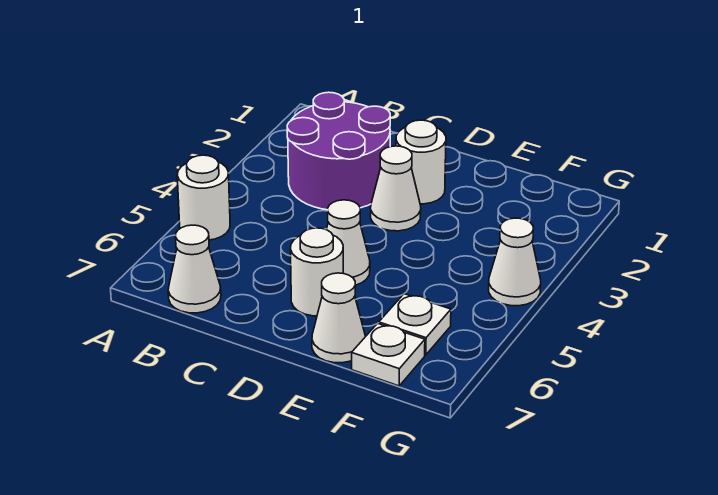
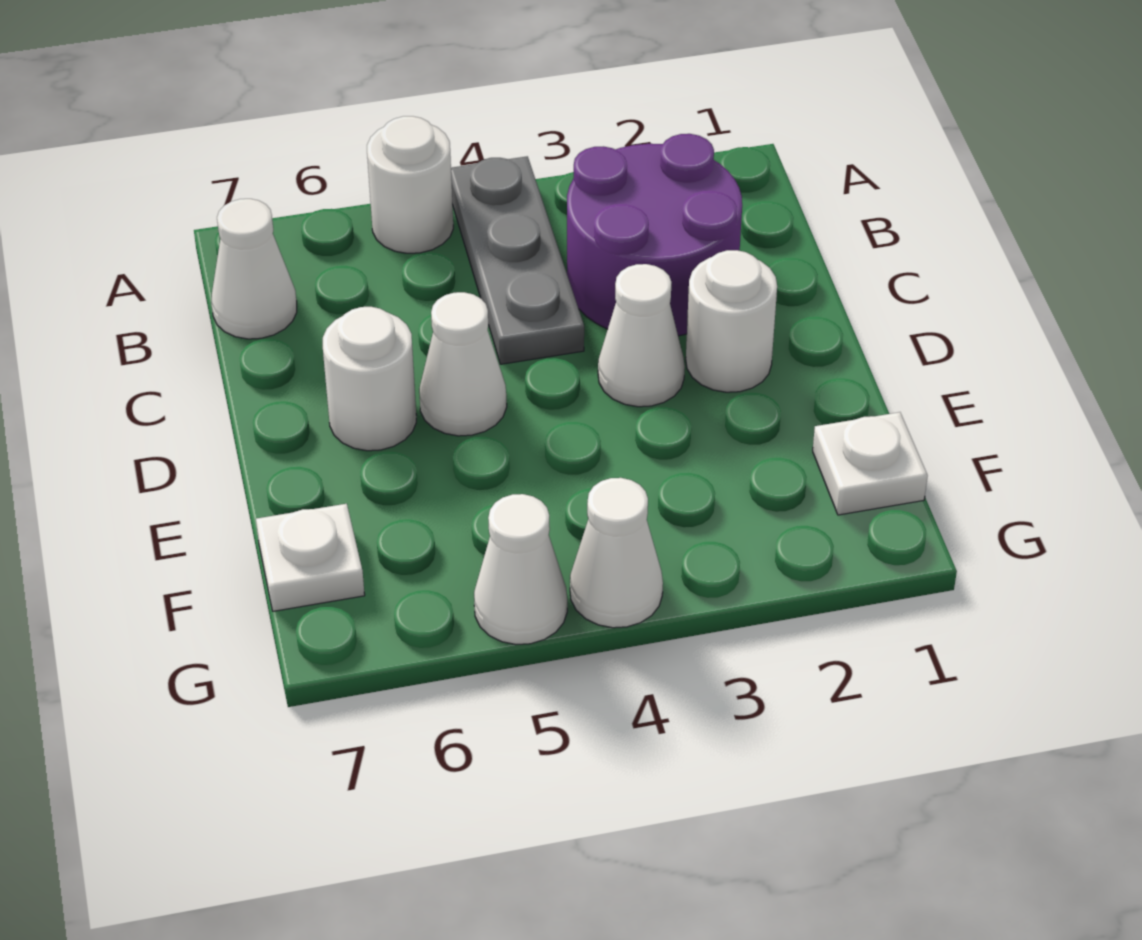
none -> grey plate A4:C4 level 1
white cone E7 level 1 -> white cone G5 level 1
white plate F6 level 1 -> white plate F1 level 1

